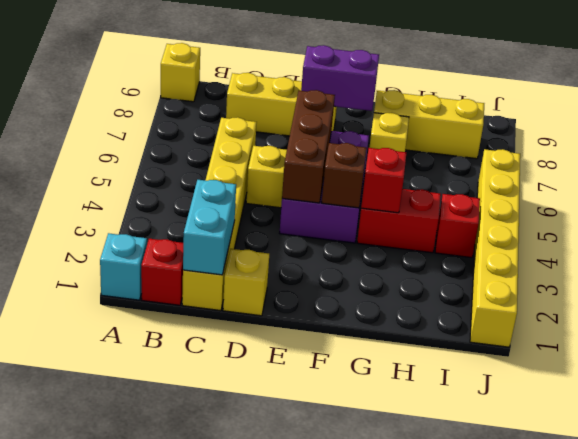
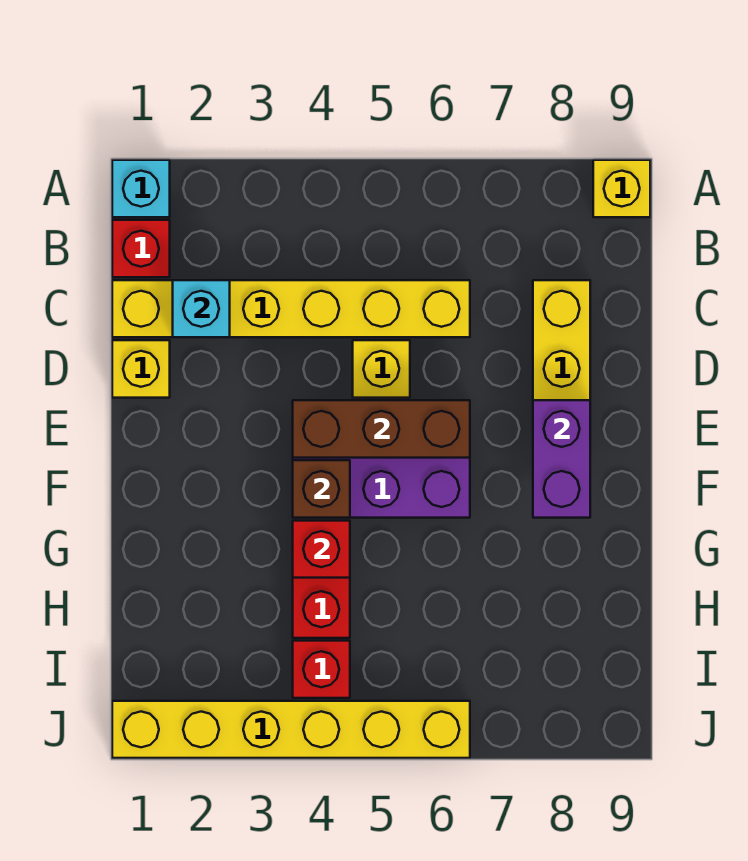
cyan brick C1:C2 level 2 -> cyan brick C2 level 2
yellow brick G7 level 1 -> none
yellow brick G8:I8 level 1 -> none

